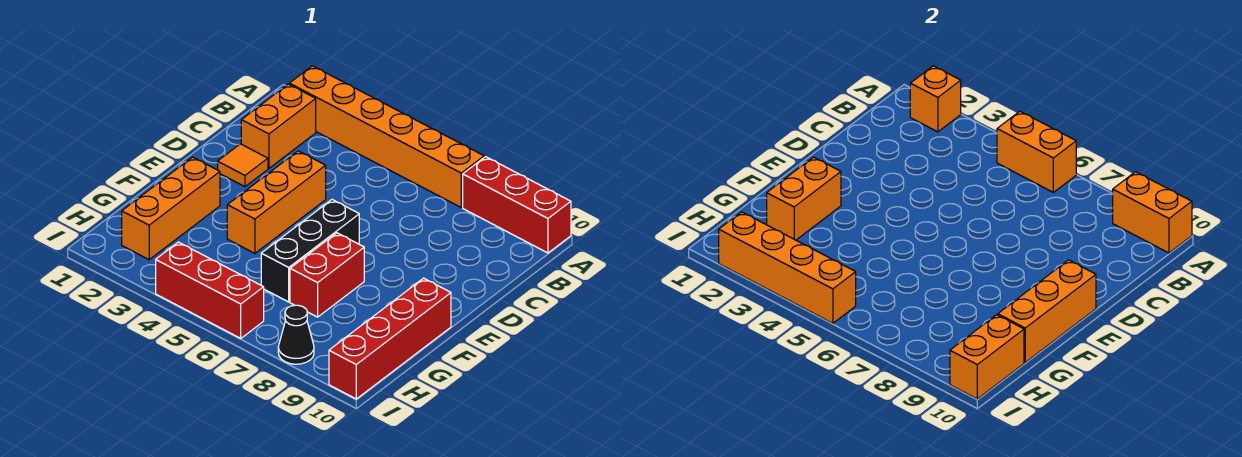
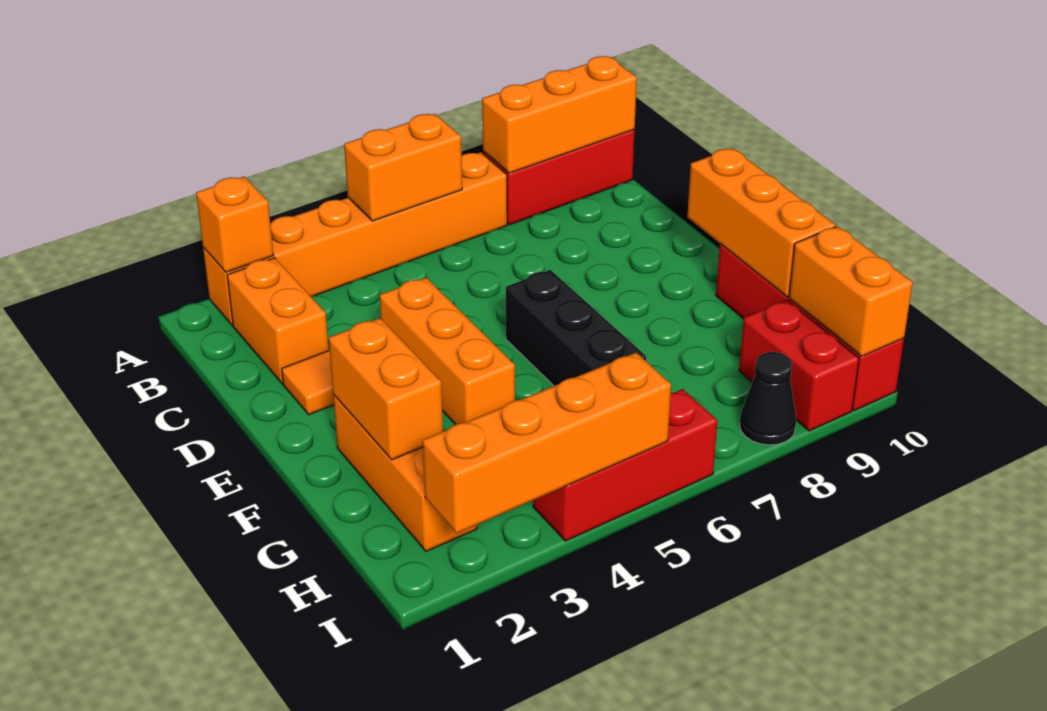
orange brick A9:A10 level 2 -> orange brick A8:A10 level 2
red brick F7:G7 level 1 -> red brick H9:I9 level 1

